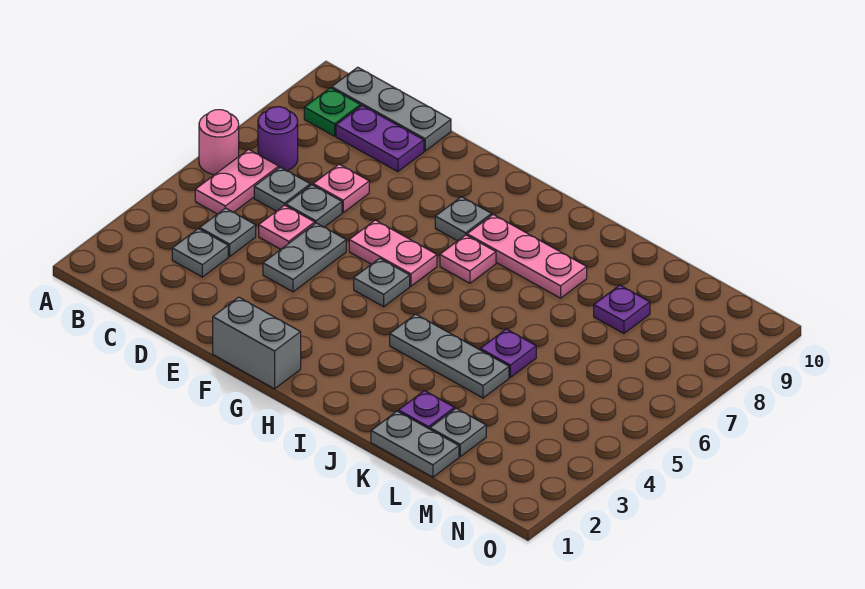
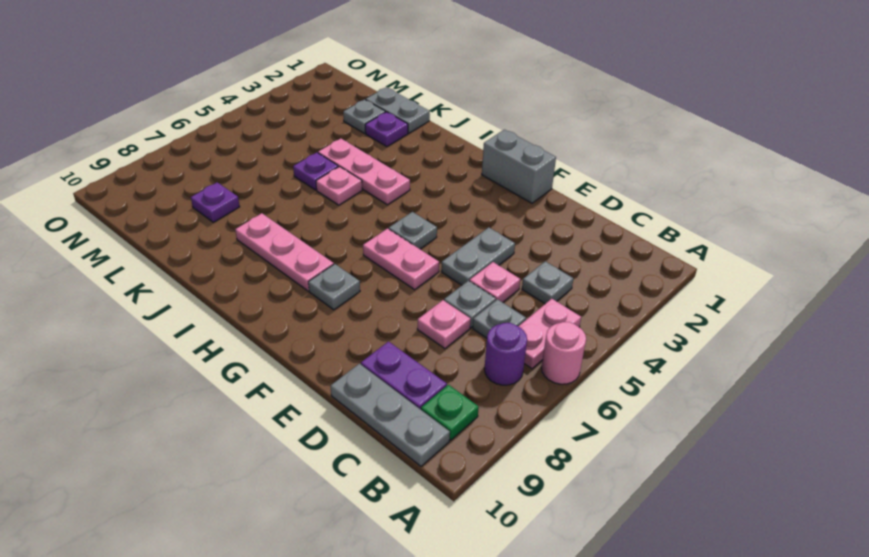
grey plate C3 level 1 -> none
pink plate H7 level 1 -> pink plate J5 level 1
grey plate I4:K4 level 1 -> pink plate I4:K4 level 1

